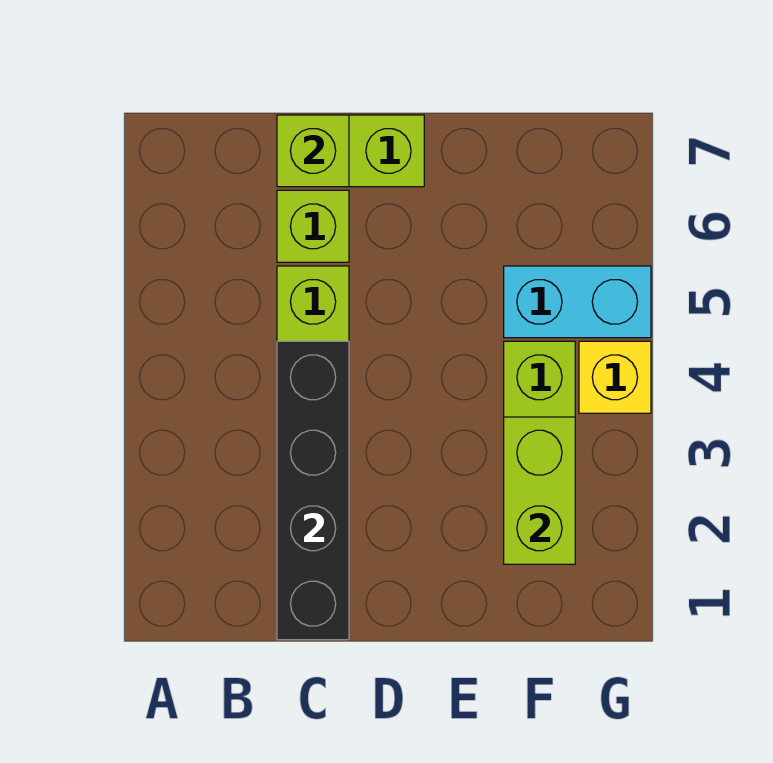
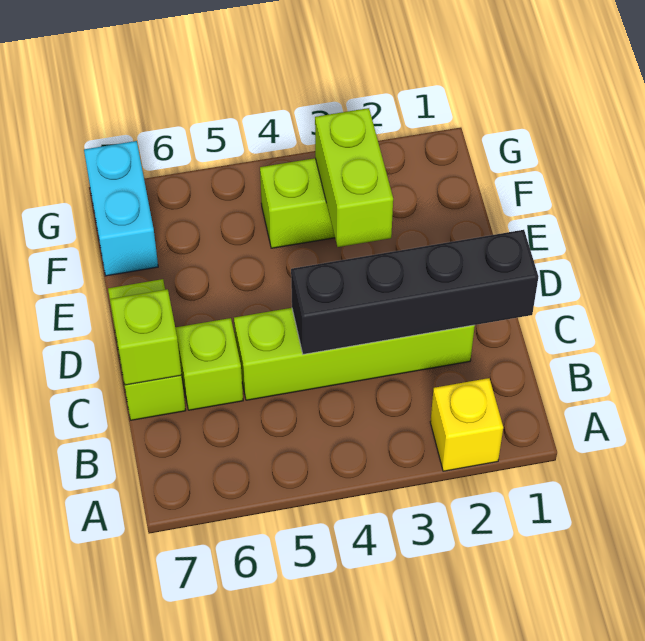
lime brick F2:F3 level 2 -> lime brick E3:F3 level 2
cyan brick F5:G5 level 1 -> cyan brick F7:G7 level 1
yellow brick G4 level 1 -> yellow brick A2 level 1

